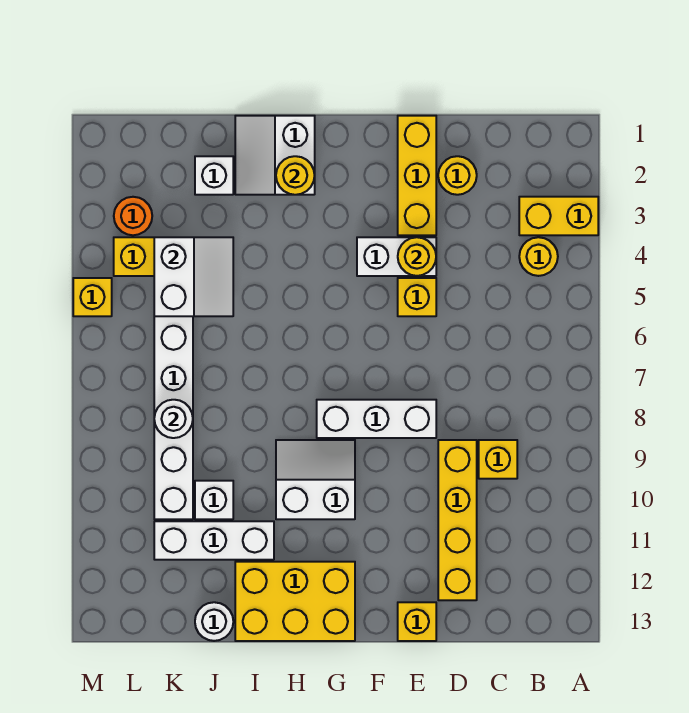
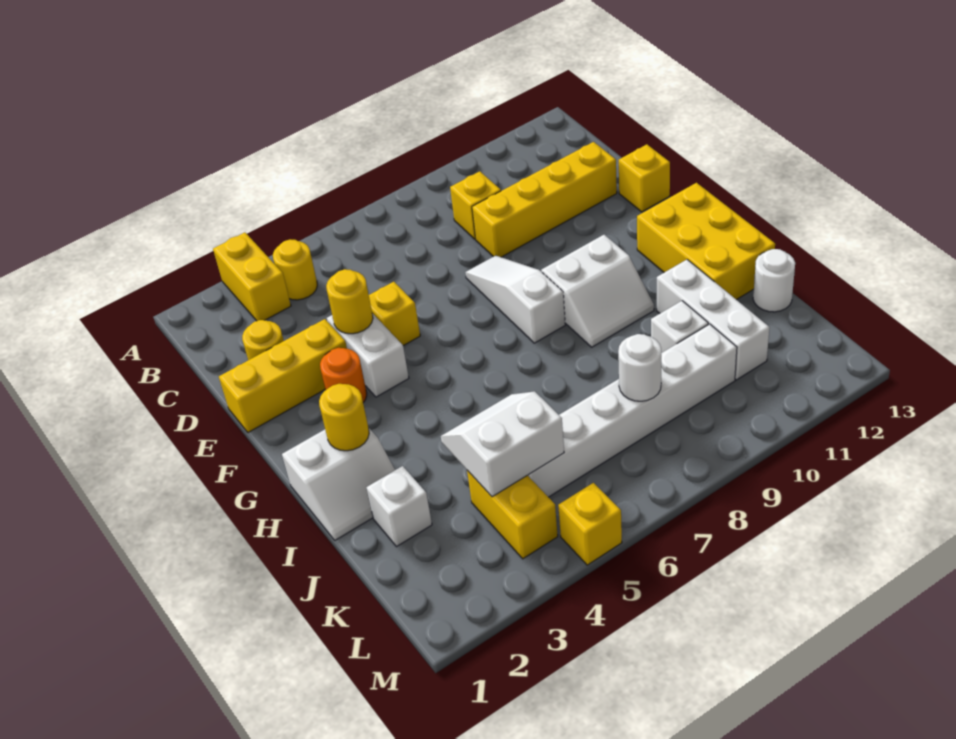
white brick E8:G8 level 1 -> white slope E8:G8 level 1 top G
white slope G9:H10 level 1 top 10 -> white slope G9:H10 level 1 top G
orange round brick L3 level 1 -> orange round brick F3 level 1

